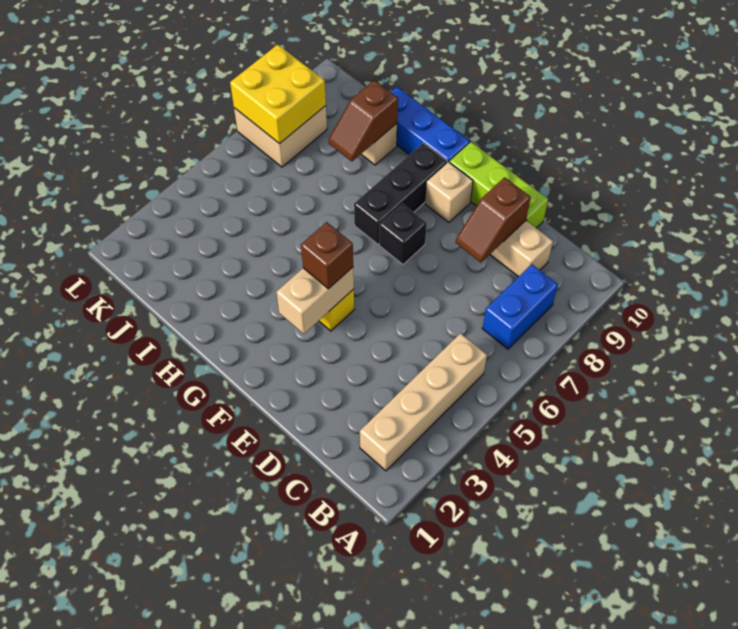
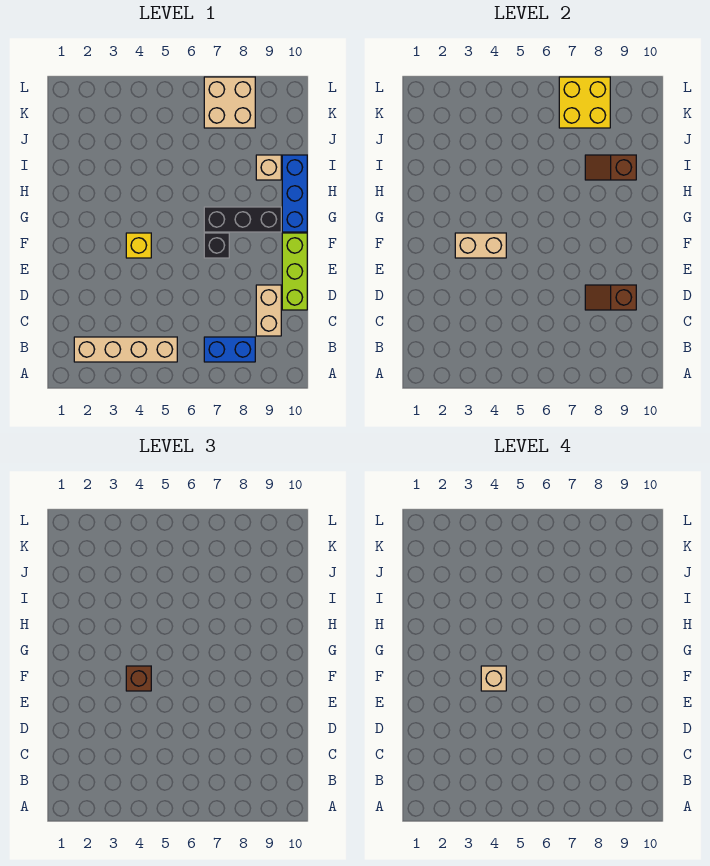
tan brick F9 level 1 -> tan brick F4 level 4

